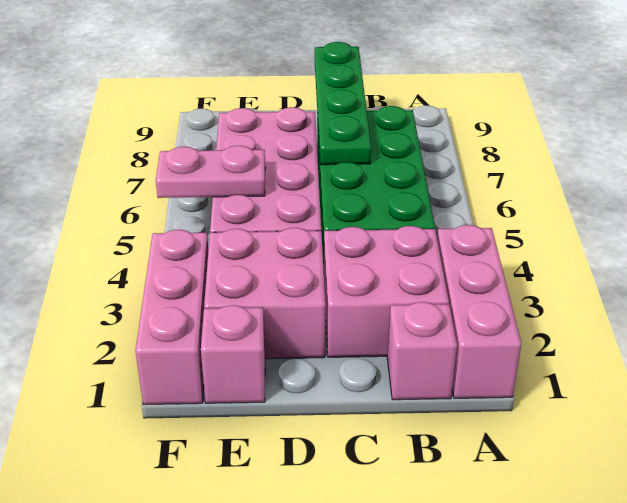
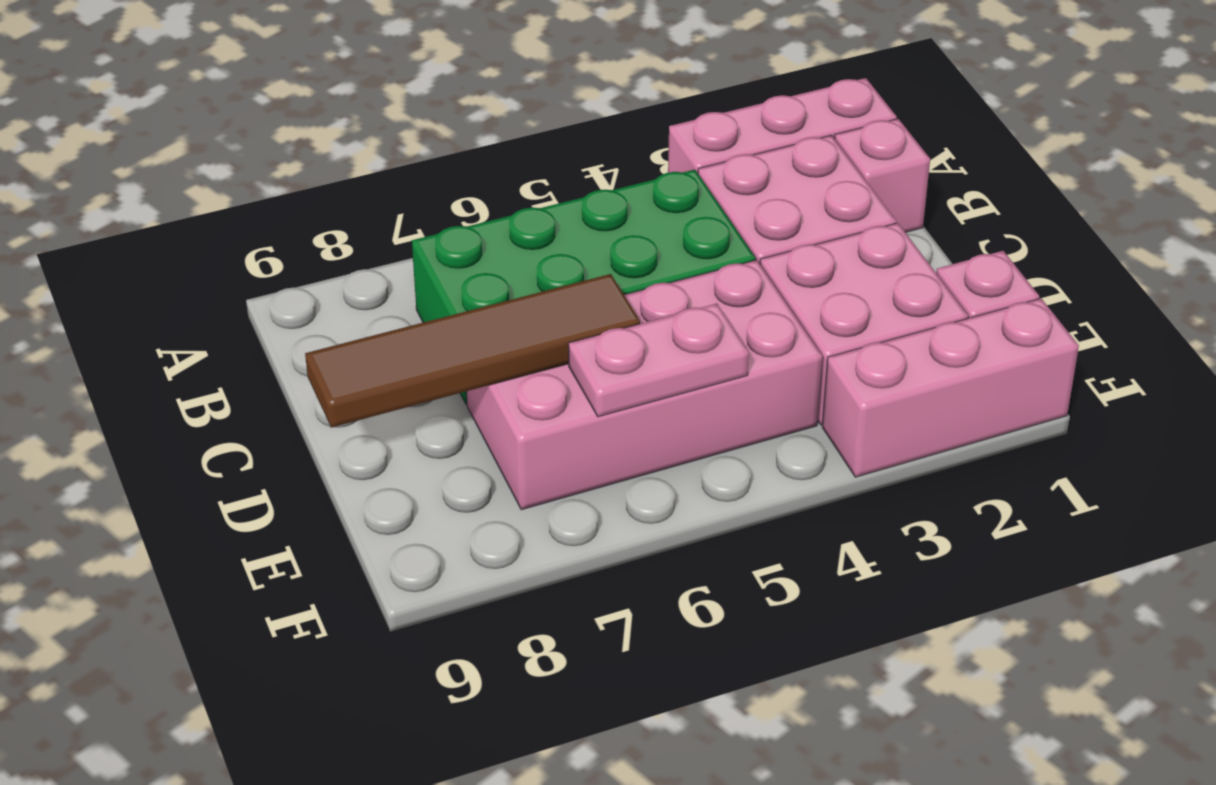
green plate C6:C9 level 2 -> none
none -> brown tile D6:D9 level 2
pink plate E5:F5 level 2 -> pink plate E5:E6 level 2

